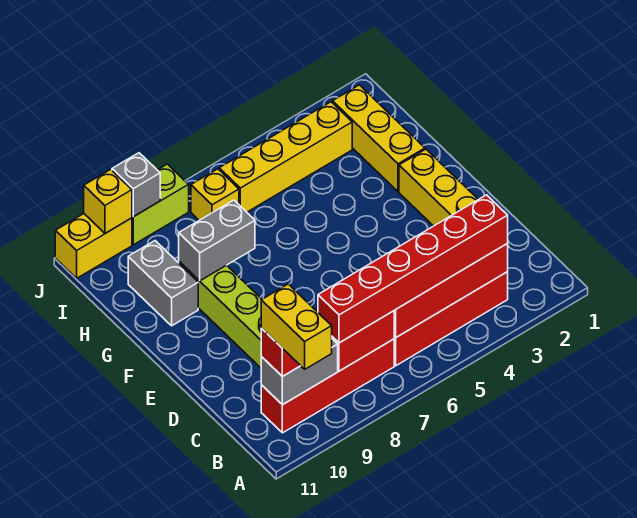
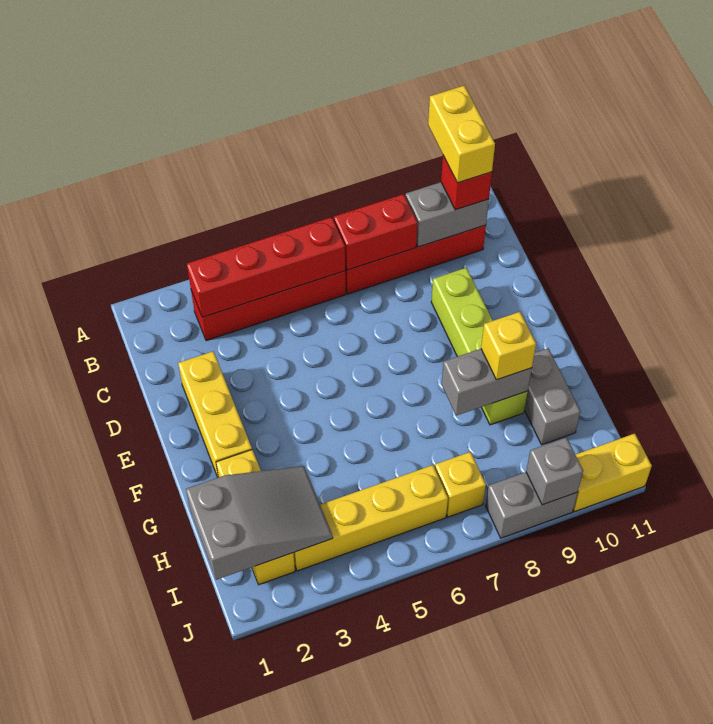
red brick B3:B8 level 3 -> none
none -> grey slope H1:I3 level 2 top 1
lime brick J8:J9 level 1 -> grey brick J8:J9 level 1
yellow brick J10 level 2 -> yellow brick G9 level 3

